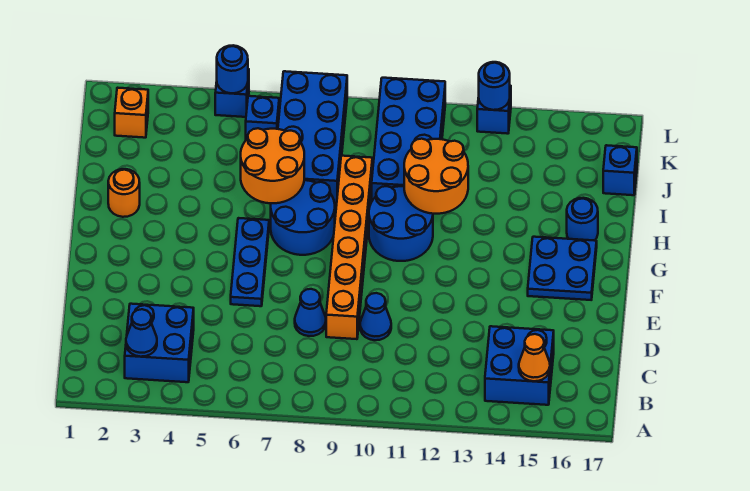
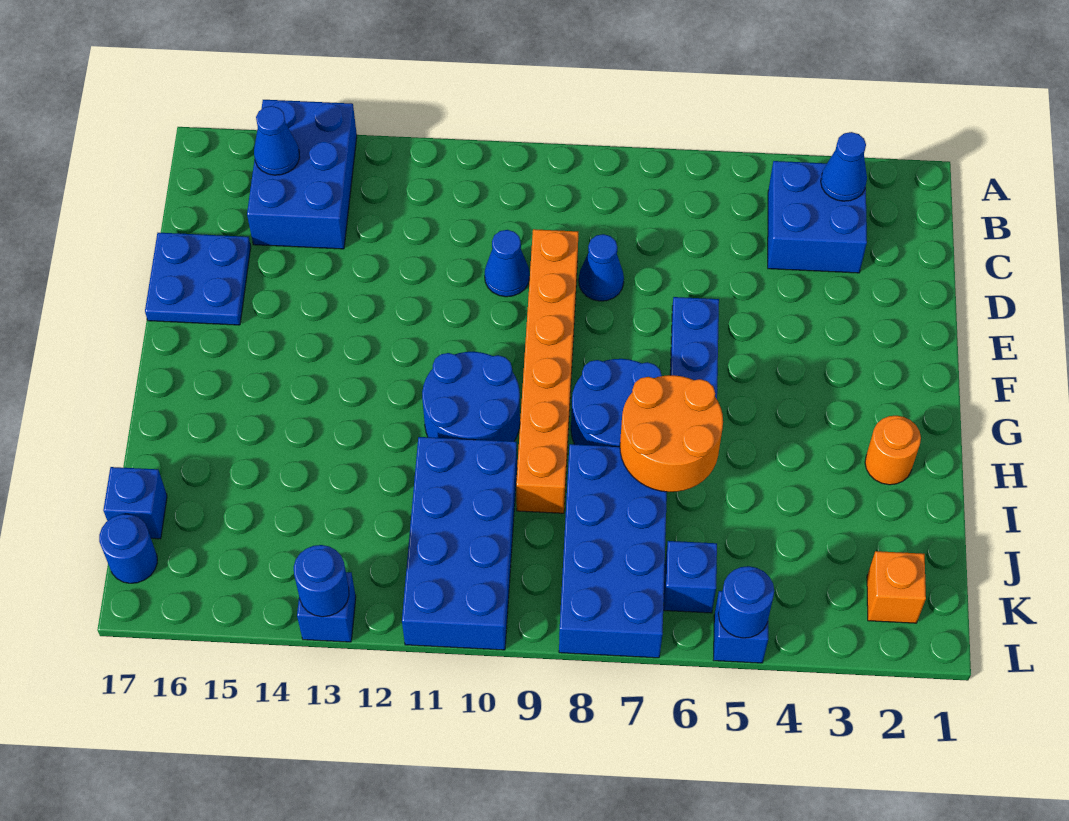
blue brick B14:C15 level 1 -> blue brick A14:C15 level 1
orange cone B15 level 2 -> blue cone B15 level 2
blue plate F15:G16 level 1 -> blue plate D16:E17 level 1
orange round brick H11:I12 level 2 -> none
blue round brick H16 level 1 -> blue round brick K17 level 1

